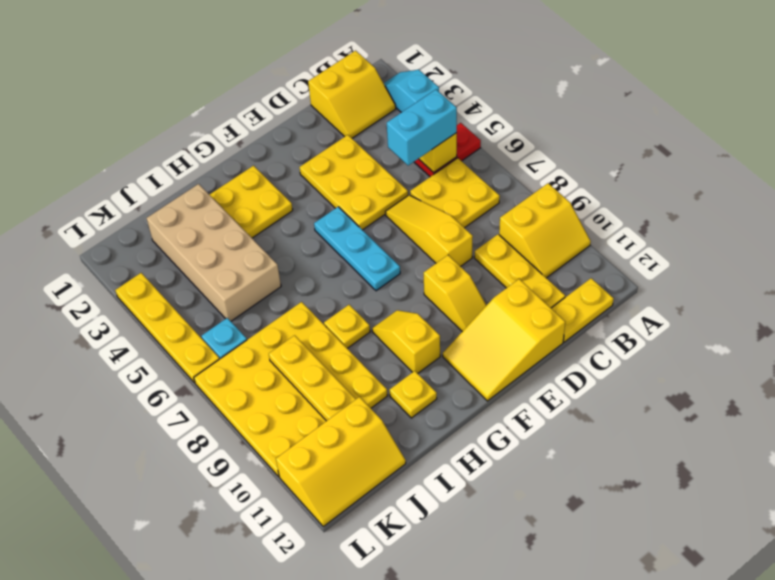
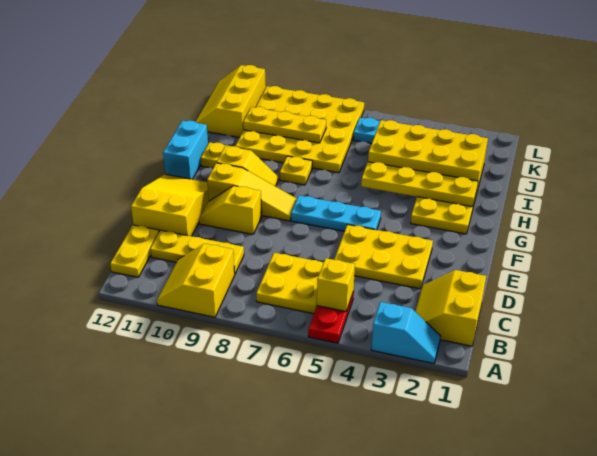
cyan brick B5:C5 level 3 -> cyan brick G12:H12 level 1
yellow slope D6:D8 level 1 top 8 -> yellow slope F8:F10 level 1 top 10
tan brick I2:J5 level 1 -> yellow brick I2:J5 level 1
yellow plate L3:L6 level 1 -> yellow plate H2:H5 level 2

